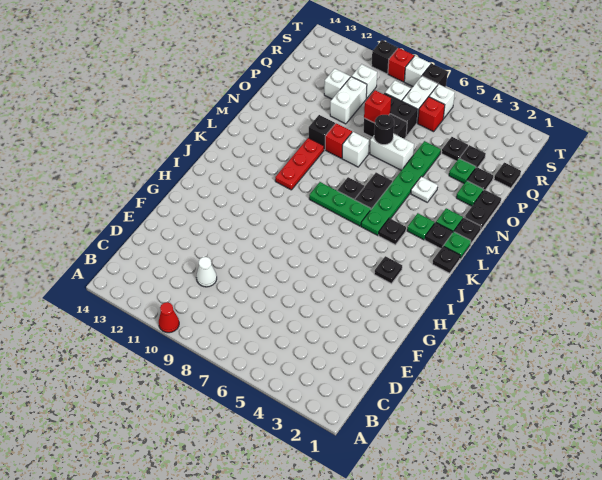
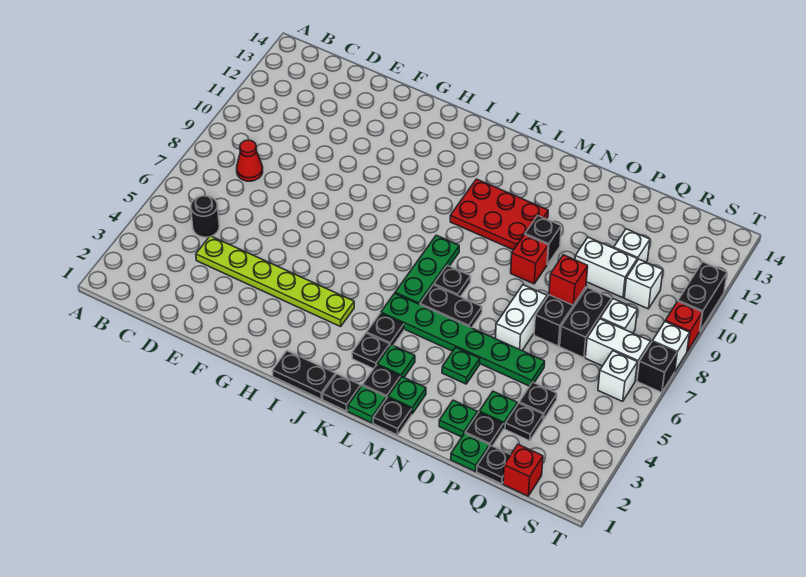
red cone A10 level 1 -> red cone C8 level 1
none -> lime plate D4:I4 level 1
white cone D10 level 1 -> none
black plate I3 level 1 -> black plate K3 level 1
red plate K10:M10 level 1 -> red plate K10:M11 level 1
black plate N1:O1 level 1 -> black plate I1:J1 level 1
white plate N4 level 1 -> green plate N4 level 1
white brick N8 level 1 -> none
black round brick O7 level 2 -> black round brick C5 level 1
none -> green plate P1 level 1
red brick R6 level 1 -> red brick R1 level 1
black brick T10 level 1 -> black brick T10:T11 level 1

